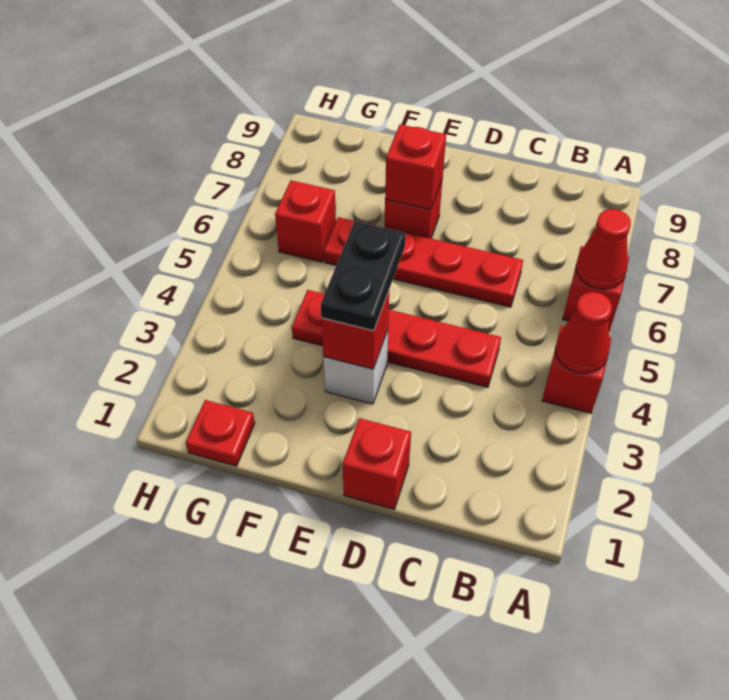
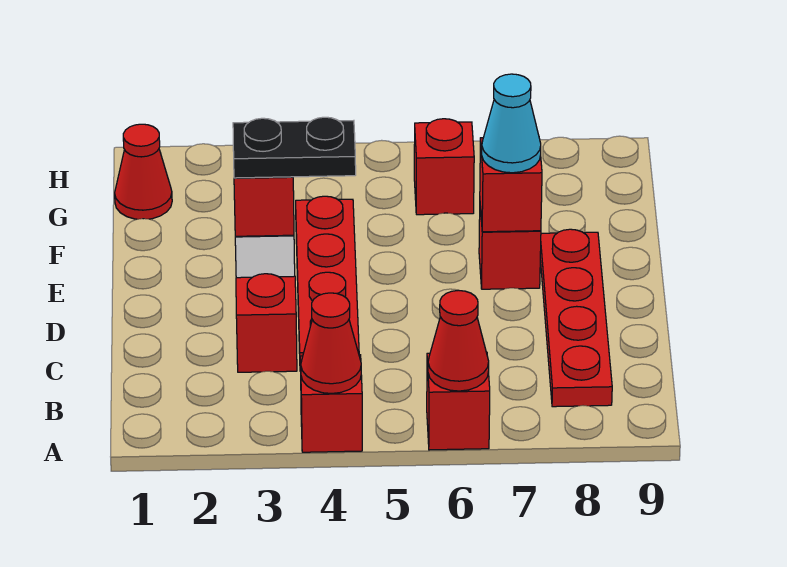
red plate C6:F6 level 1 -> red plate B8:E8 level 1
red brick D1 level 1 -> red brick C3 level 1
none -> cyan cone E7 level 3
red plate G1 level 1 -> red cone G1 level 1

